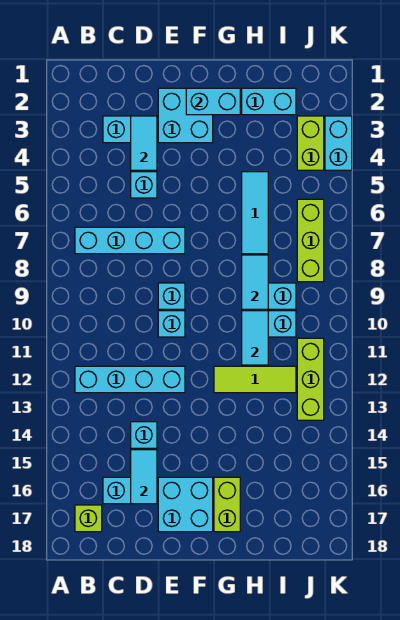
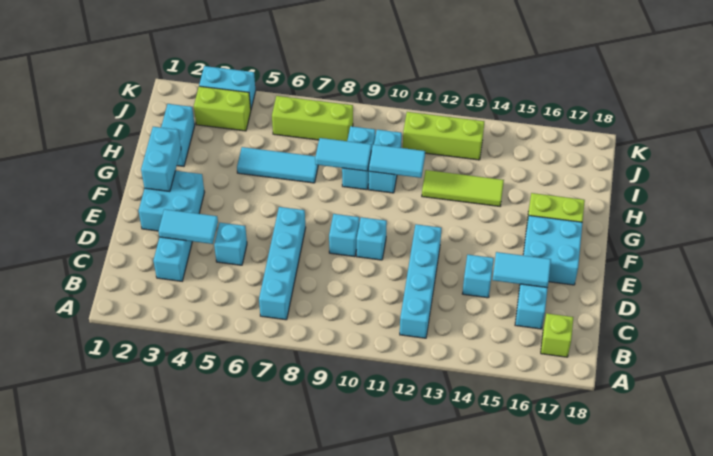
lime tile G12:I12 level 1 -> lime tile H12:H14 level 1

